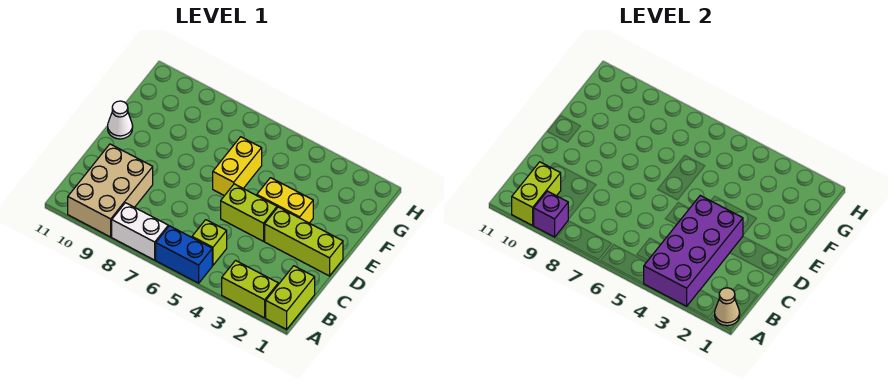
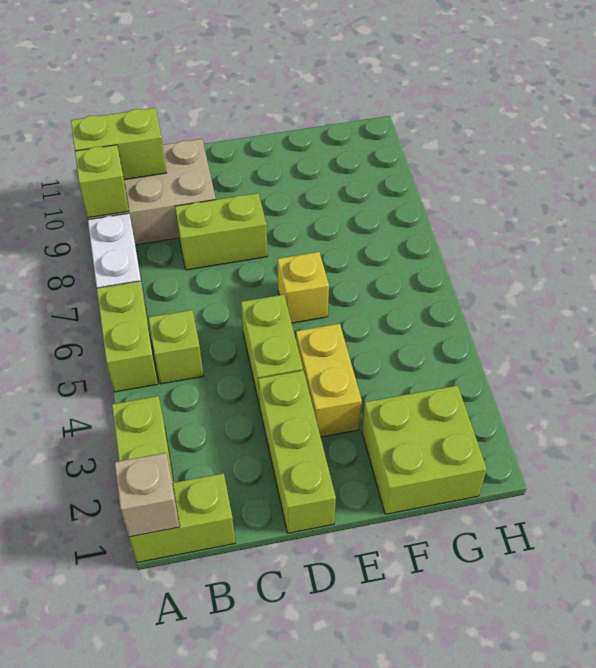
tan cone A1 level 2 -> tan brick A1 level 2
purple brick A3:D4 level 2 -> none
blue brick A5:A6 level 1 -> lime brick A5:A6 level 1
purple brick A9 level 2 -> lime brick A9 level 2
none -> lime brick C8:D8 level 1
yellow brick E6:F6 level 1 -> yellow brick E6 level 1
white cone E11 level 1 -> none
none -> lime brick F1:G2 level 1

